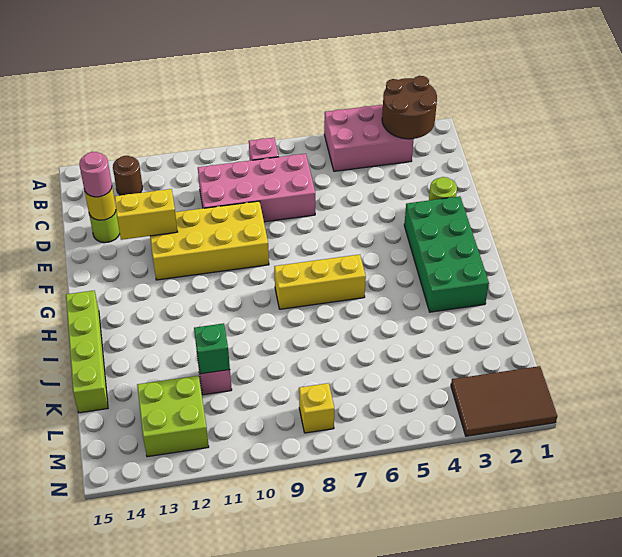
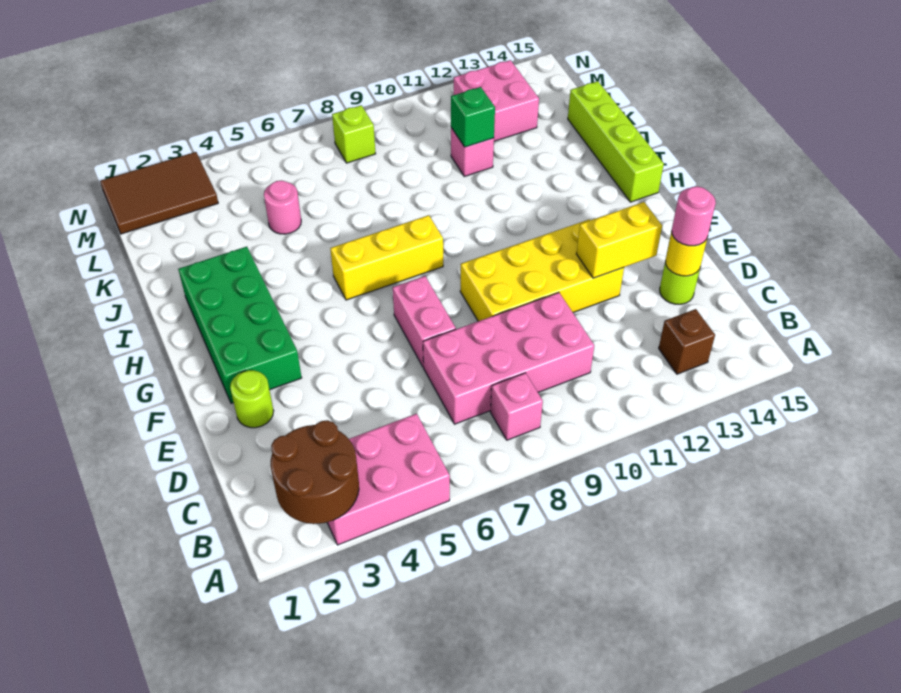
brown round brick B13 level 1 -> brown brick B13 level 1
none -> pink brick E7:F7 level 1
none -> pink round brick K5 level 1
lime brick L12:M13 level 1 -> pink brick L12:M13 level 1
yellow brick M8 level 1 -> lime brick M8 level 1

